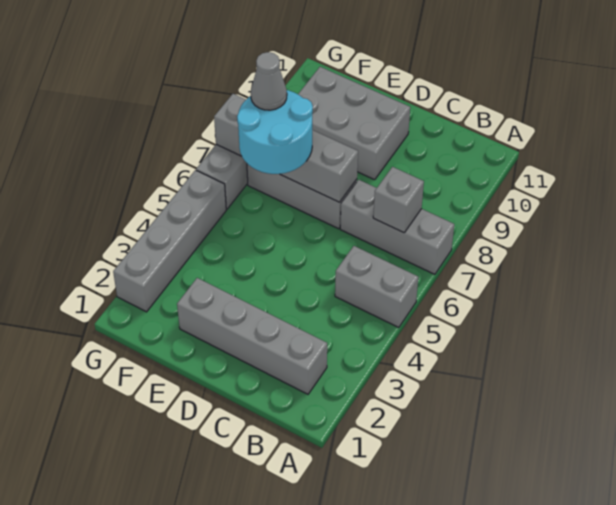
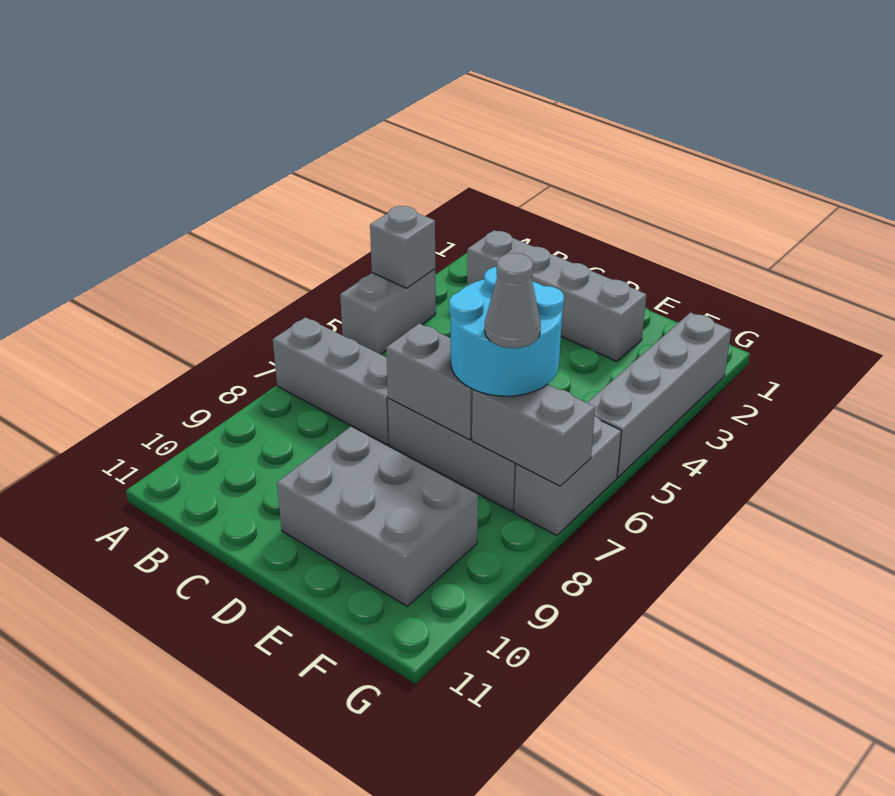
grey brick A5:B5 level 1 -> grey brick A4:A5 level 1
grey brick B7 level 2 -> grey brick A4 level 2

